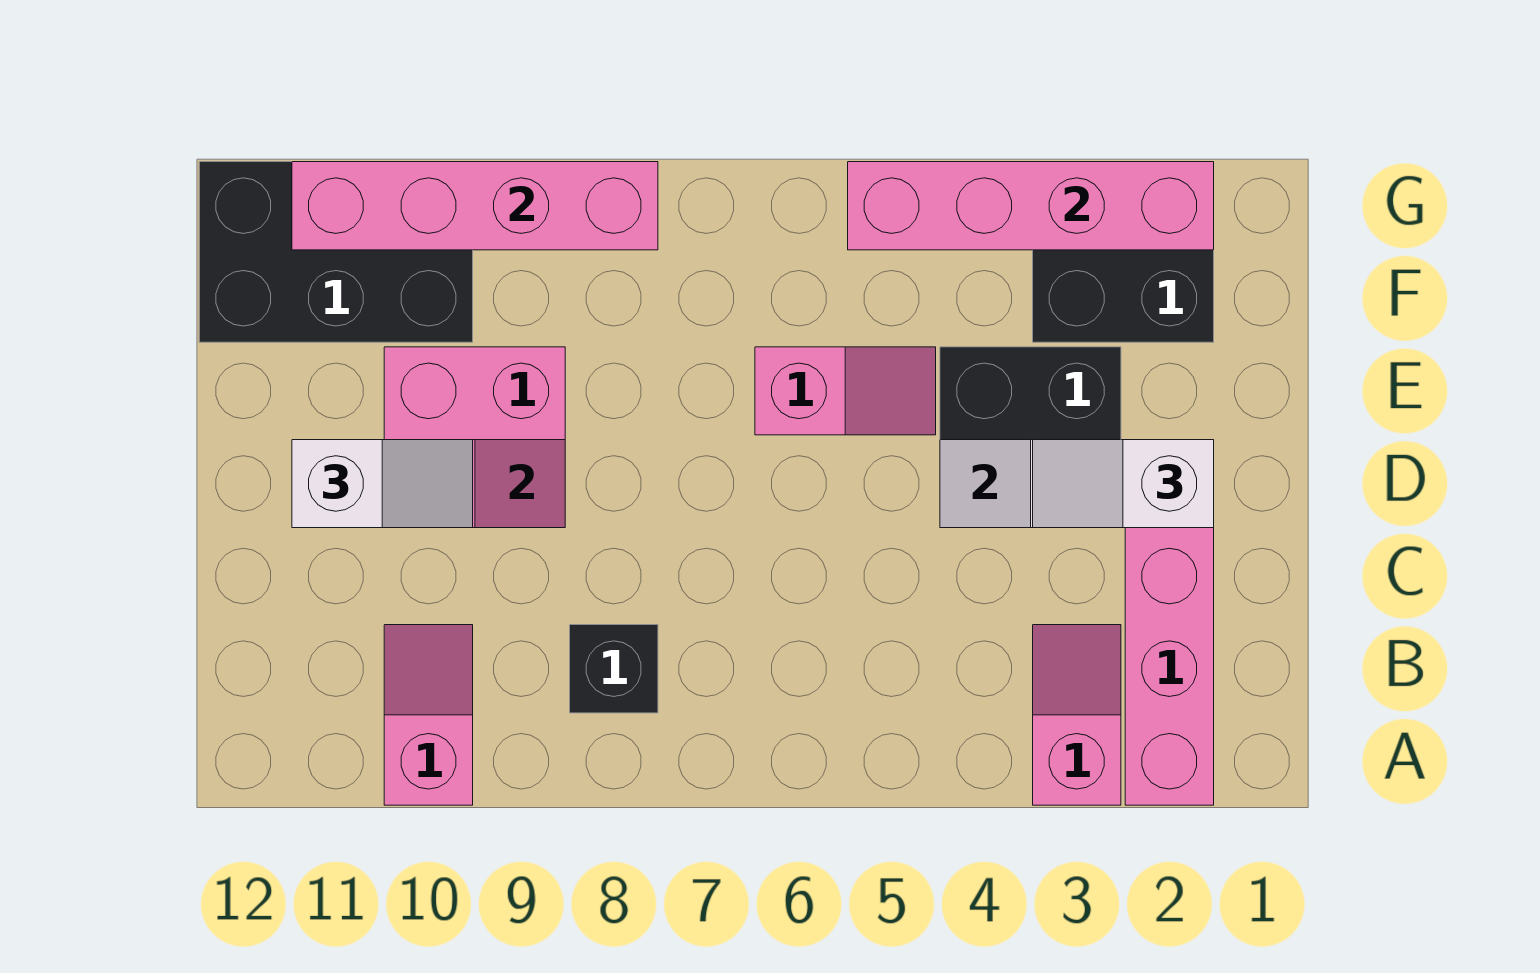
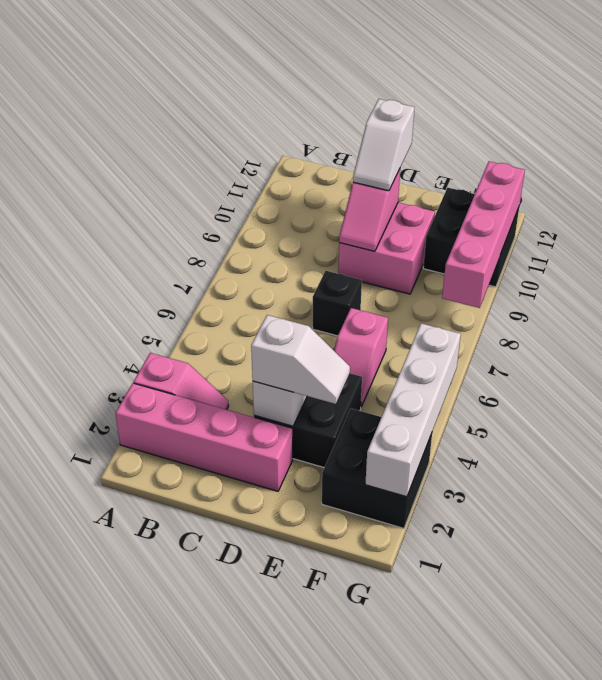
pink slope A10:B10 level 1 top A -> none
black brick B8 level 1 -> black brick D7 level 1
white slope D2:D3 level 3 top 2 -> white slope D3:E3 level 3 top D
black brick F10:G12 level 1 -> black brick F10:G11 level 1
pink brick G2:G5 level 2 -> white brick G2:G5 level 2

